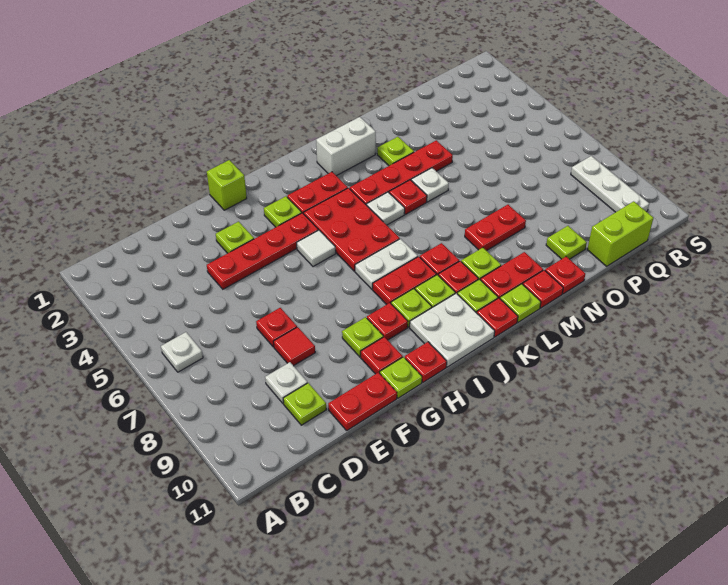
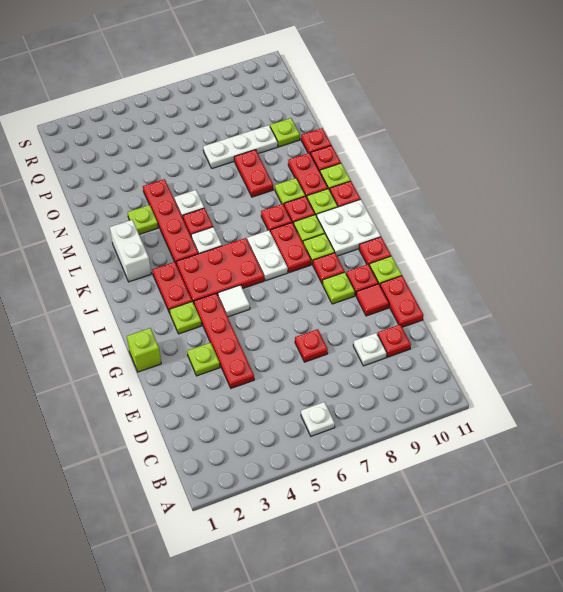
lime plate D10 level 1 -> red plate D10 level 1
red tile E8 level 1 -> red tile F10 level 1
lime brick P11:Q11 level 1 -> none
white plate R8:R10 level 1 -> white plate O7:O9 level 1

